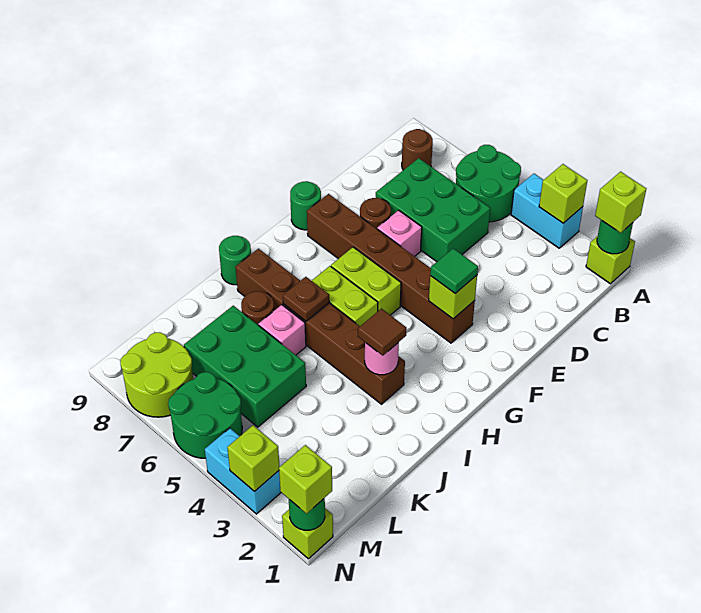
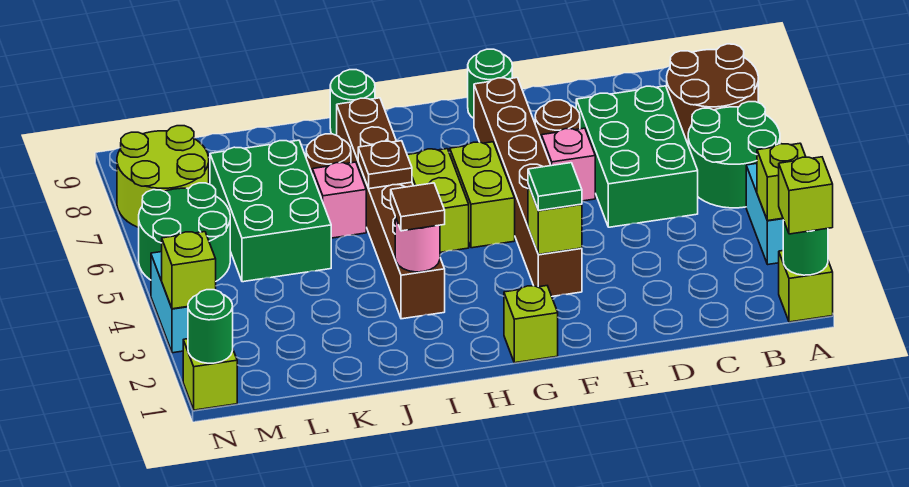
brown round brick B8 level 1 -> brown round brick A7:B8 level 1
lime brick N1 level 3 -> lime brick G1 level 1

